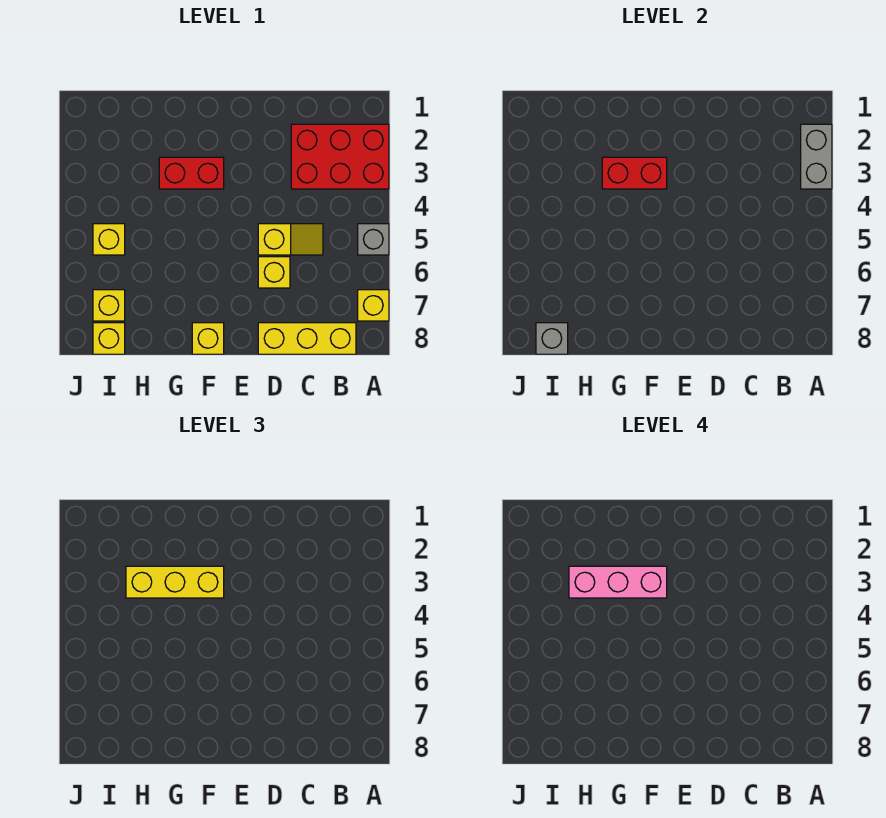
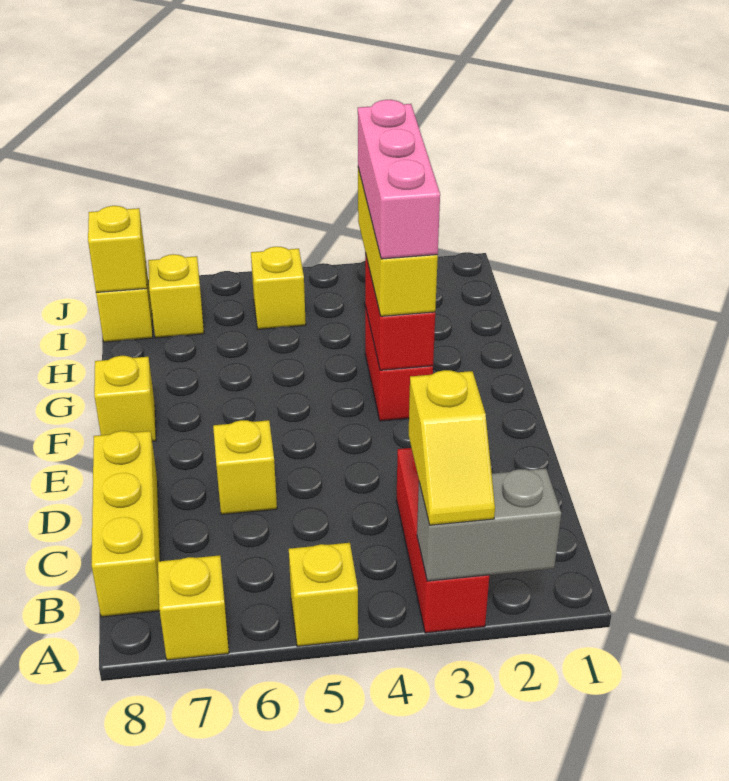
red brick A2:C3 level 1 -> red brick A3:C3 level 1
grey brick A5 level 1 -> yellow brick A5 level 1
yellow slope C5:D5 level 1 top D -> yellow slope A3:B3 level 3 top B
grey brick I8 level 2 -> yellow brick I8 level 2

